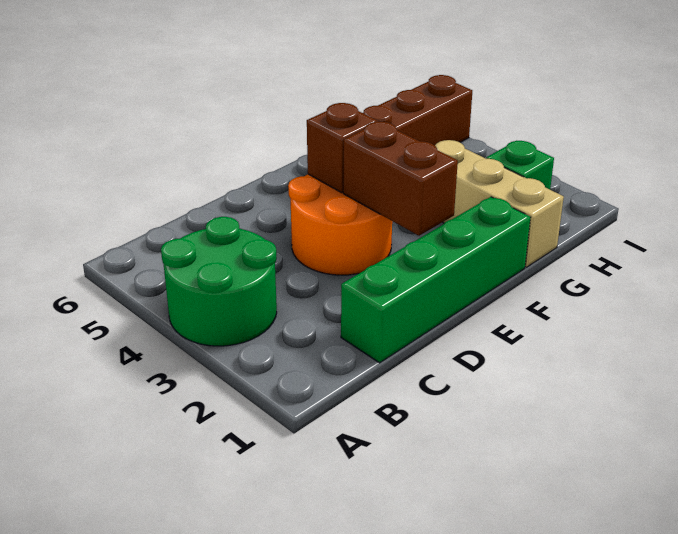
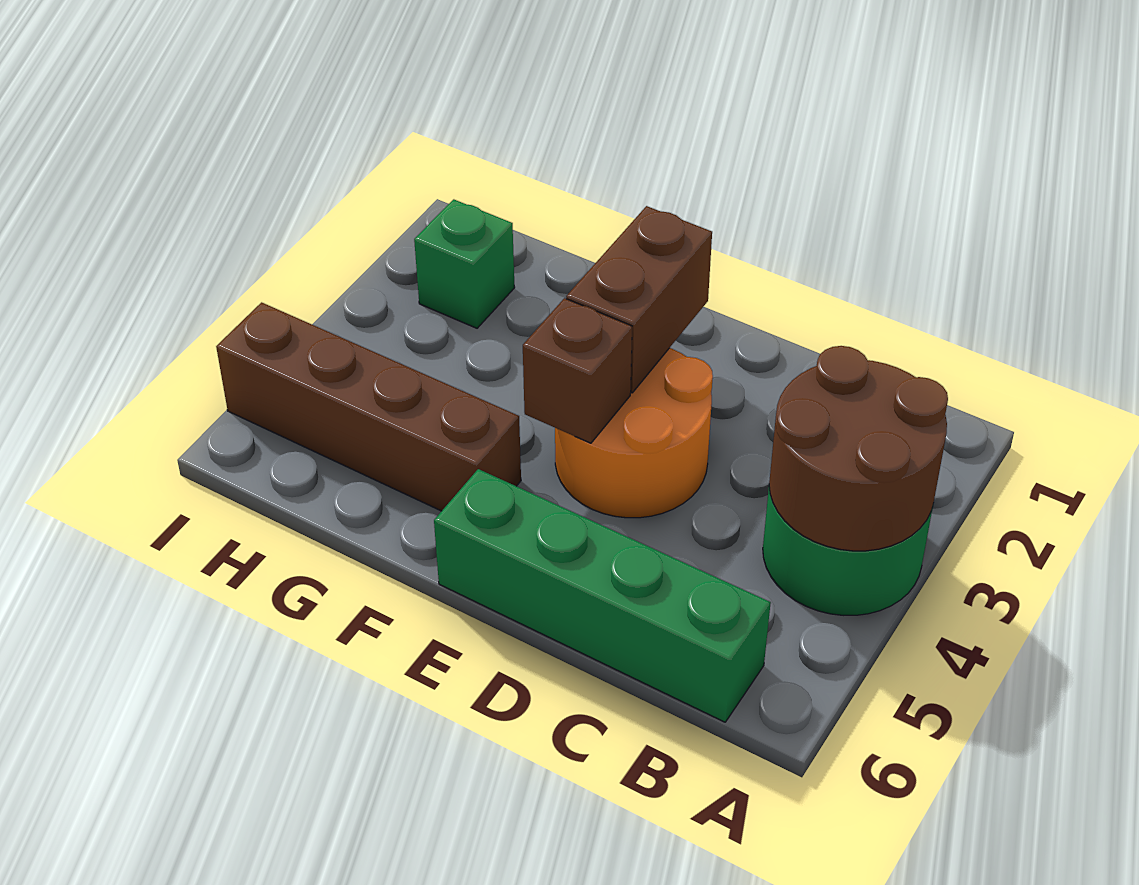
none -> brown round brick A3:B4 level 2
green brick C1:F1 level 1 -> green brick B6:E6 level 1
tan brick G1:G3 level 1 -> none

